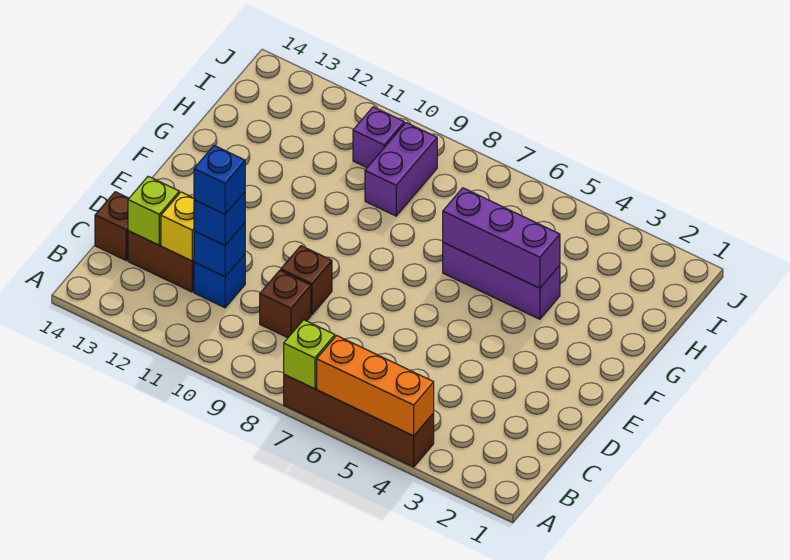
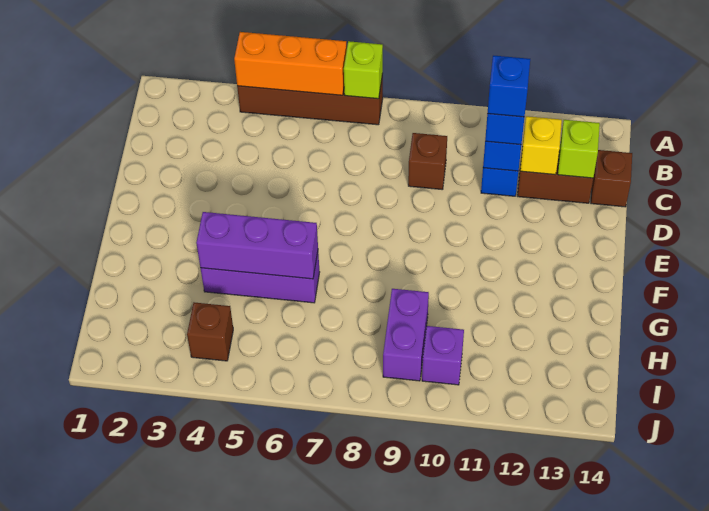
brown brick D9 level 1 -> brown brick I4 level 1

